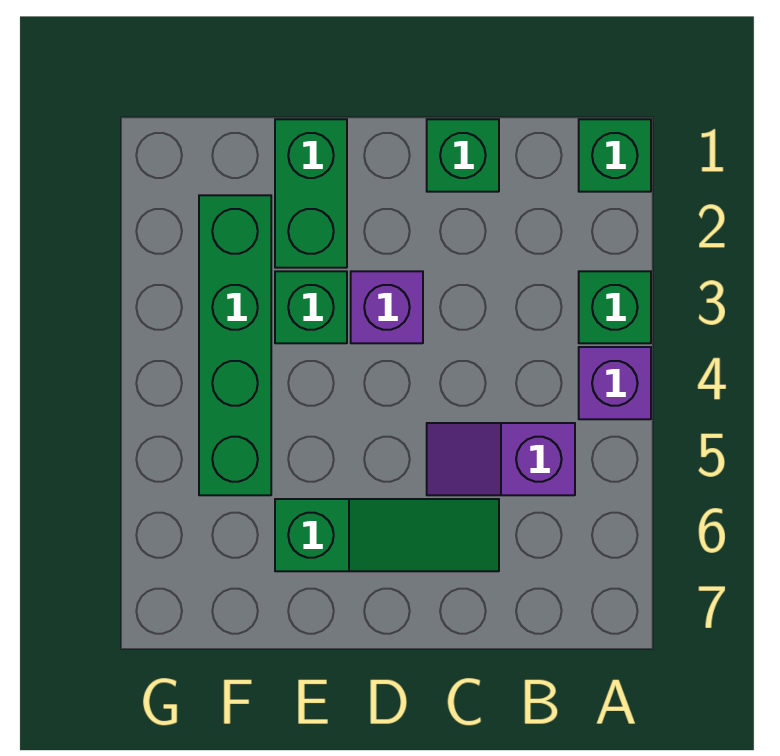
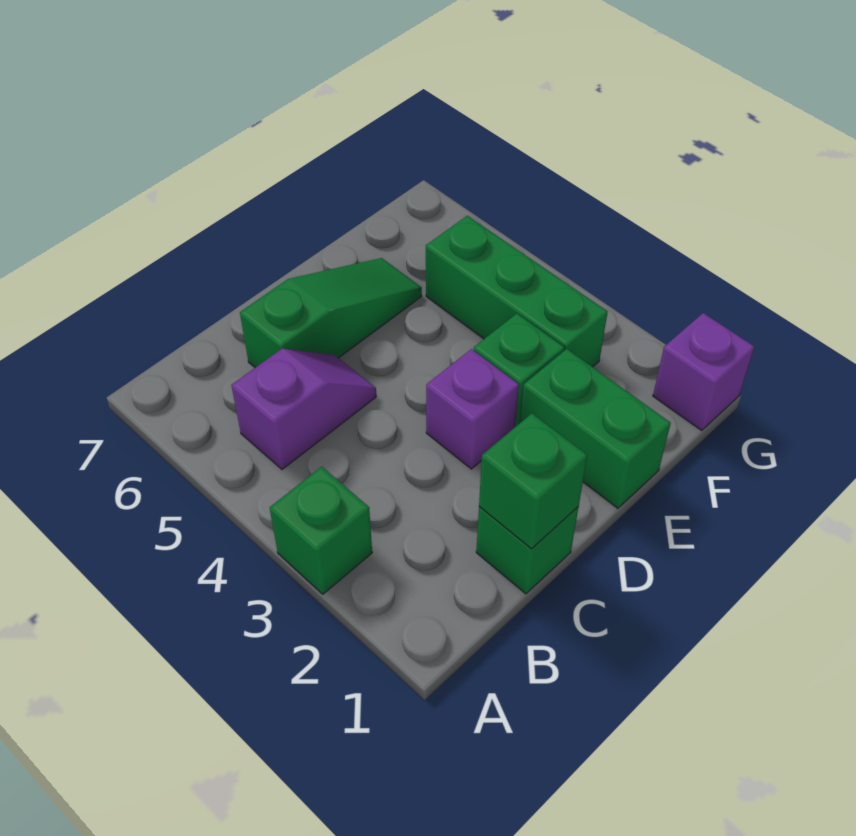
green brick A1 level 1 -> green brick C1 level 2
purple brick A4 level 1 -> purple brick G1 level 1
green slope C6:E6 level 1 top E -> green slope C6:E6 level 1 top C
green brick F2:F5 level 1 -> green brick F3:F5 level 1

